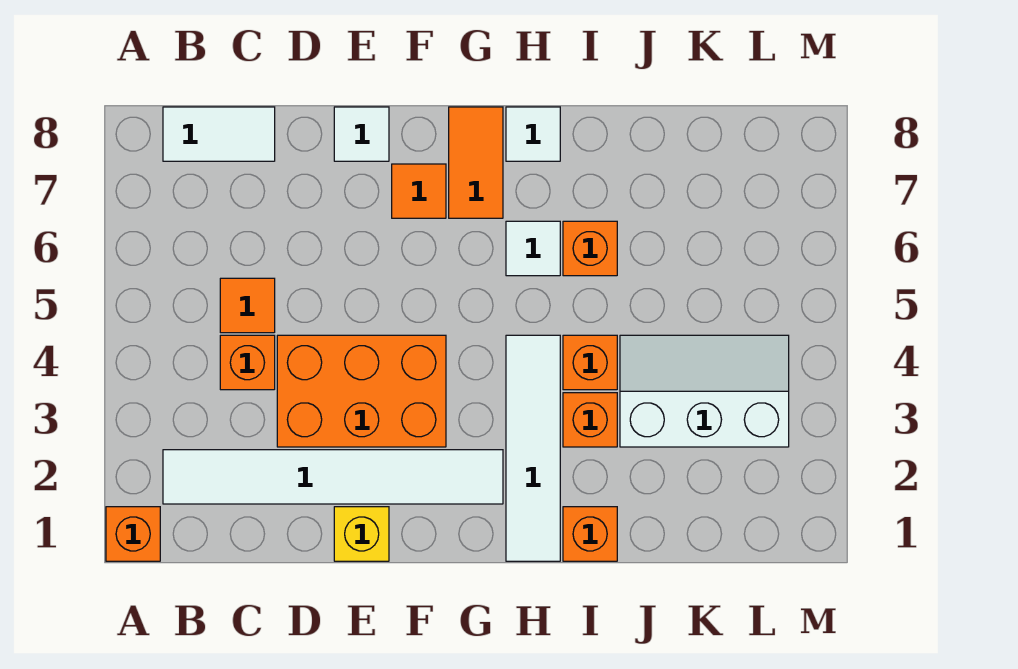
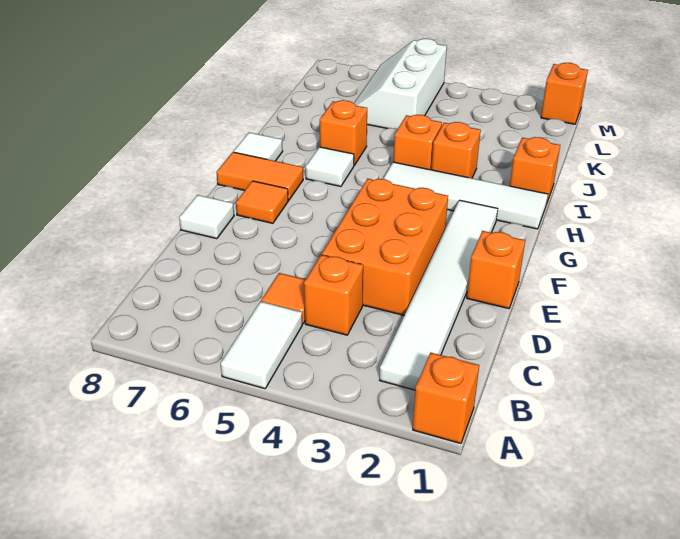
white tile B8:C8 level 1 -> white tile A5:B5 level 1
yellow brick E1 level 1 -> orange brick E1 level 1
white slope J3:L4 level 1 top 3 -> white slope K5:M6 level 1 top 5
none -> orange brick M1 level 1

